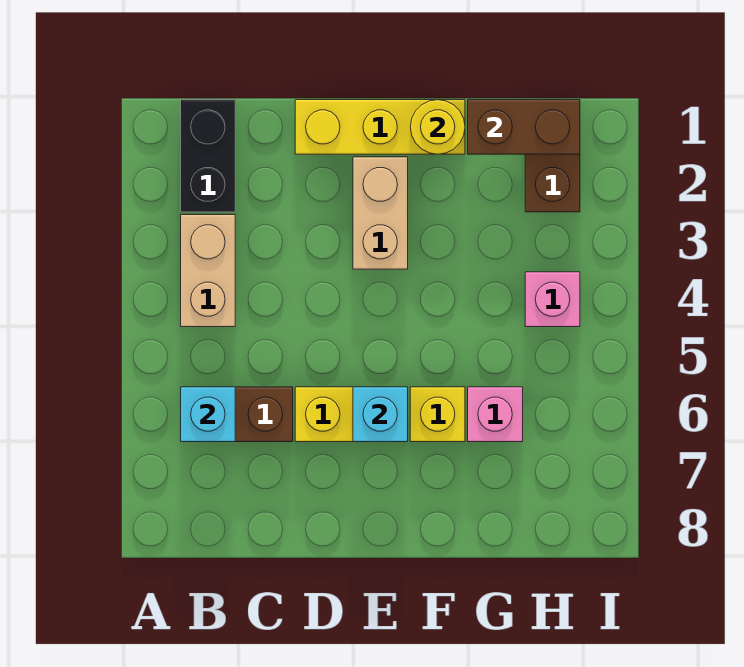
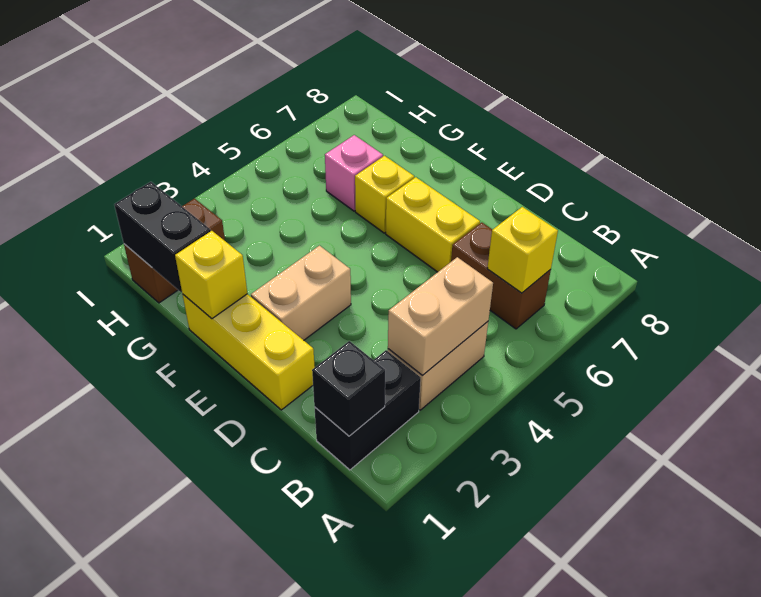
none -> black brick B1 level 2
none -> tan brick B3:B4 level 2
cyan brick B6 level 2 -> yellow brick B6 level 2
cyan brick E6 level 2 -> none
yellow round brick F1 level 2 -> yellow brick F1 level 2
brown brick G1:H1 level 2 -> black brick G1:H1 level 2
pink brick H4 level 1 -> none

